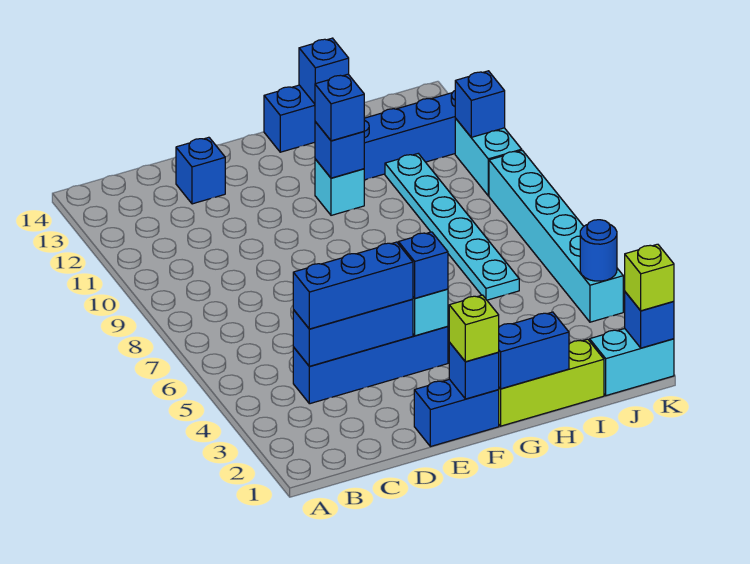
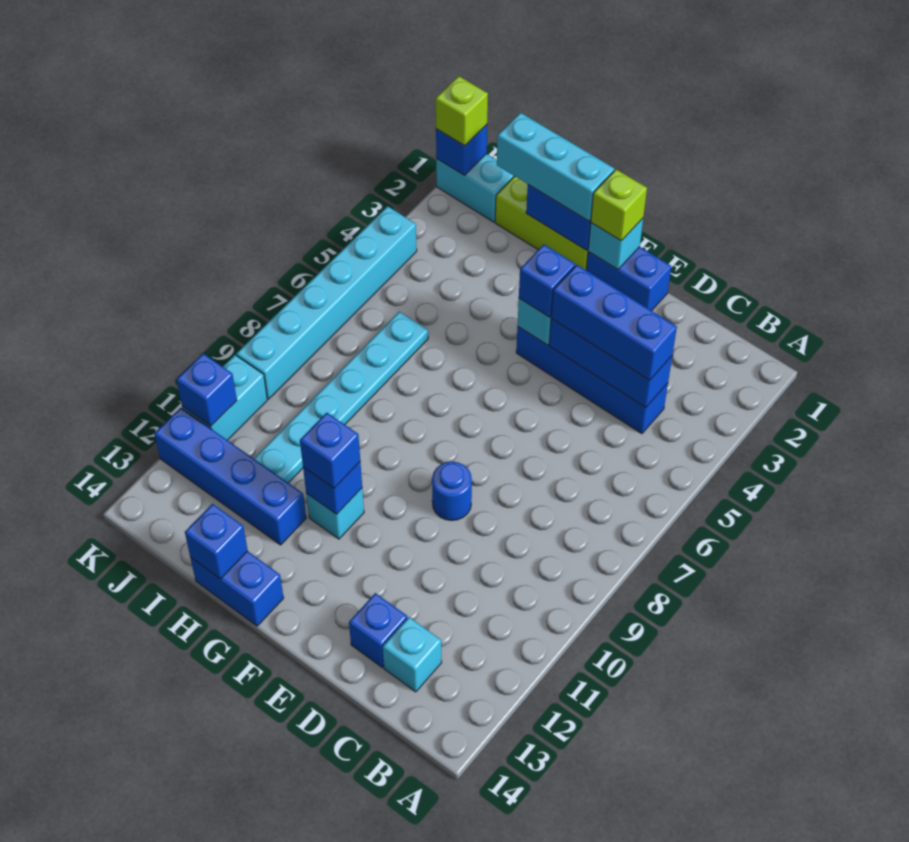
none -> cyan brick C13 level 1
blue brick F1 level 2 -> cyan brick F1 level 2
none -> cyan brick G1:I1 level 3
blue round brick K4 level 2 -> blue round brick E9 level 1

